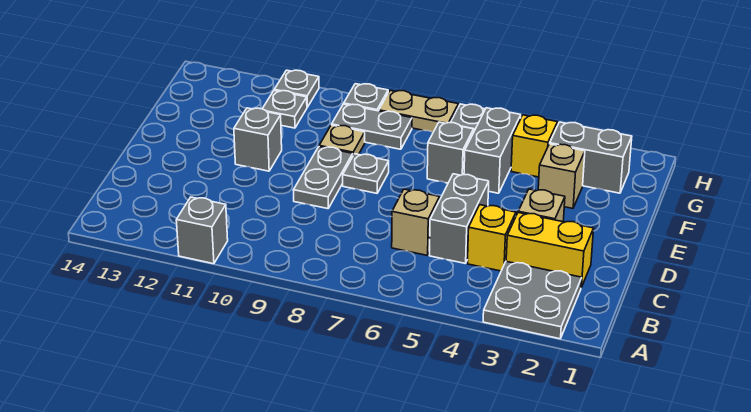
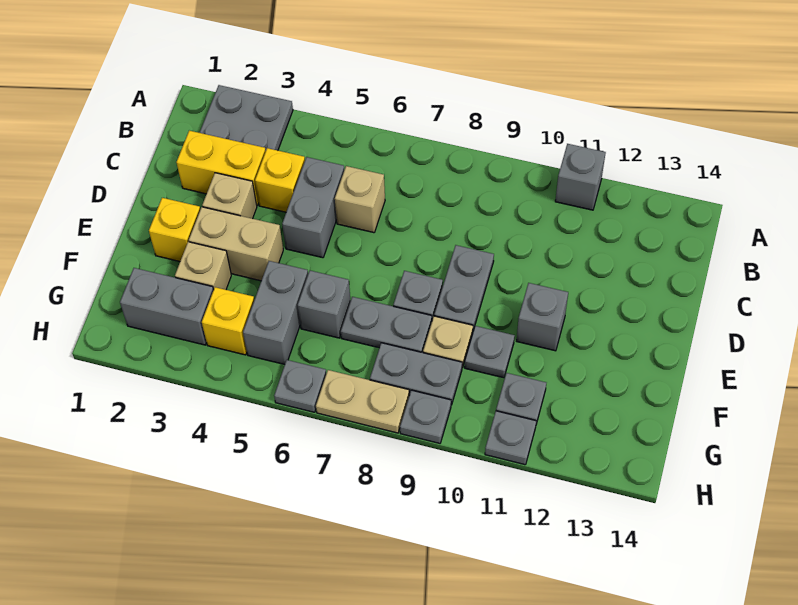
none -> yellow brick E2 level 1
none -> tan brick E3:E4 level 1
none -> grey plate F7:F8 level 1
none -> grey plate F10 level 1

